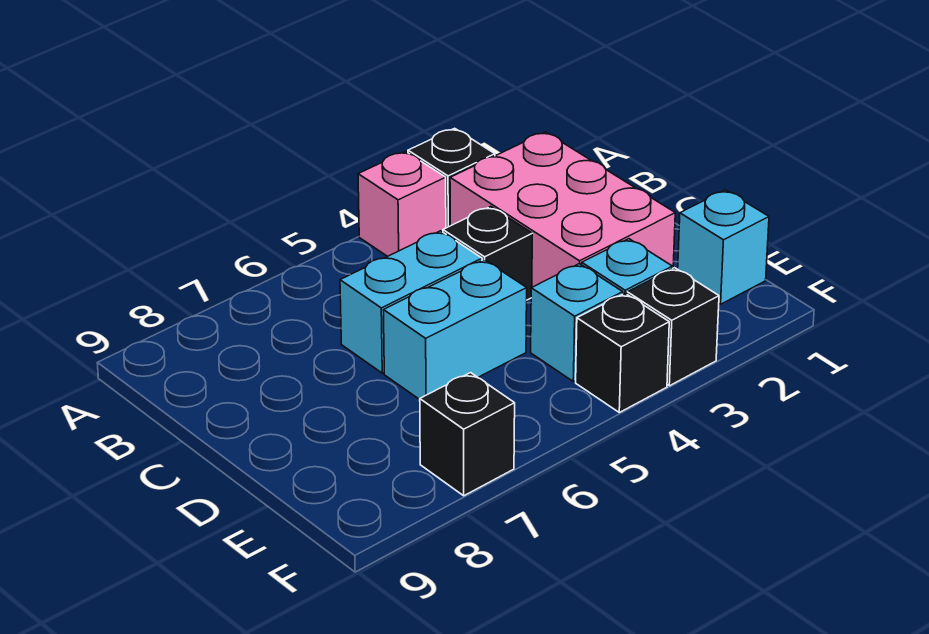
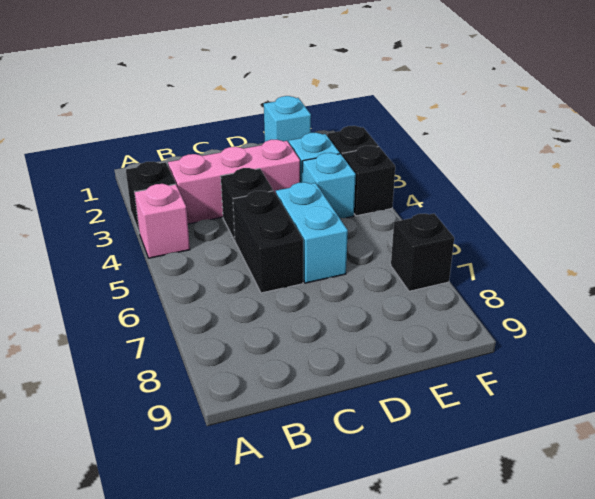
pink brick B2:D3 level 1 -> pink brick B3:D3 level 1
cyan brick C5:C6 level 1 -> black brick C5:C6 level 1

